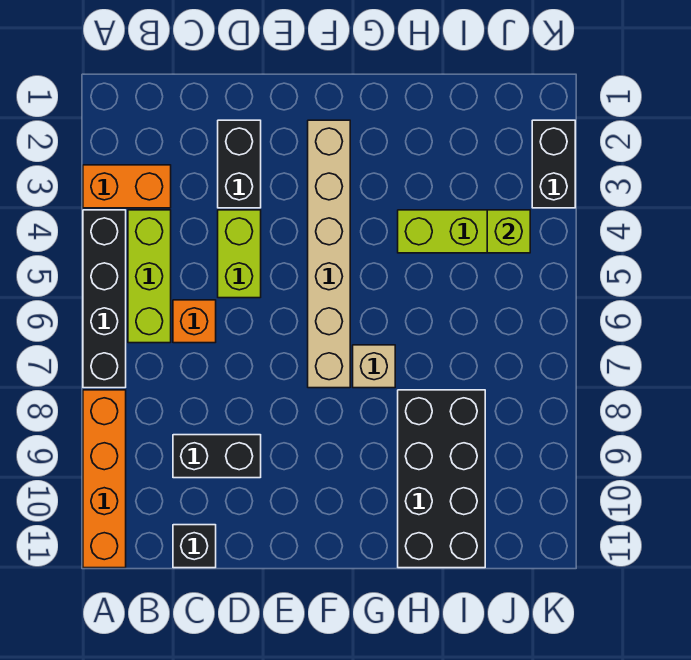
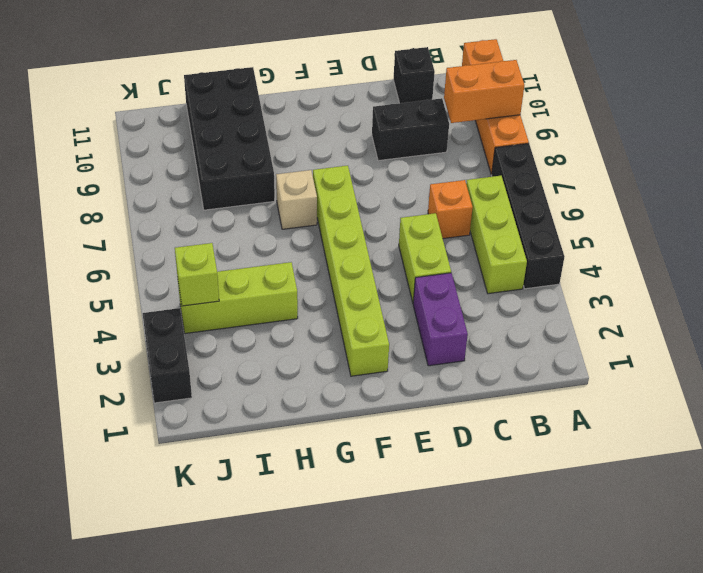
orange brick A3:B3 level 1 -> orange brick A9:B9 level 2
black brick D2:D3 level 1 -> purple brick D2:D3 level 1
tan brick F2:F7 level 1 -> lime brick F2:F7 level 1

